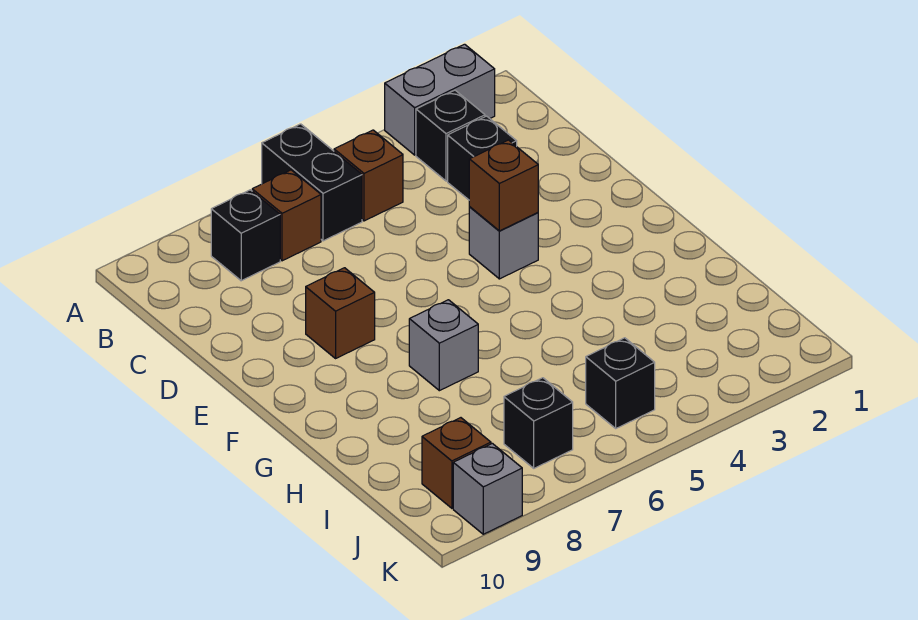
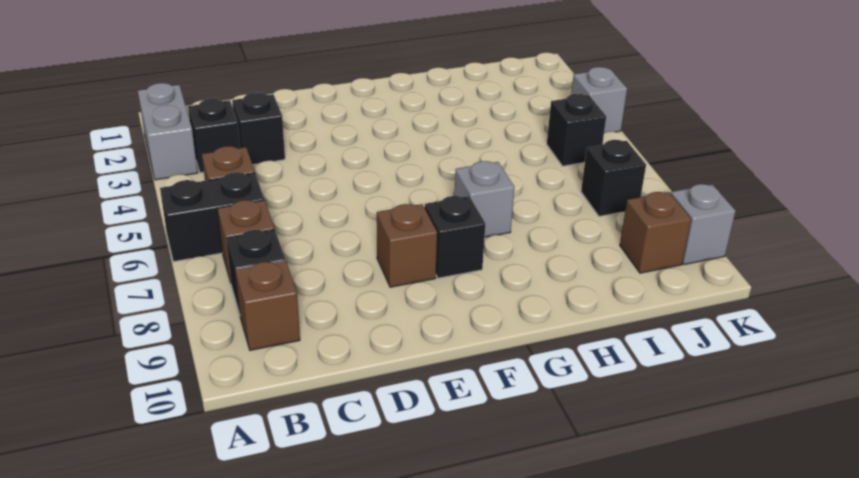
grey brick E4 level 1 -> grey brick K4 level 1
brown brick E4 level 2 -> brown brick B9 level 1
none -> black brick F8 level 1

